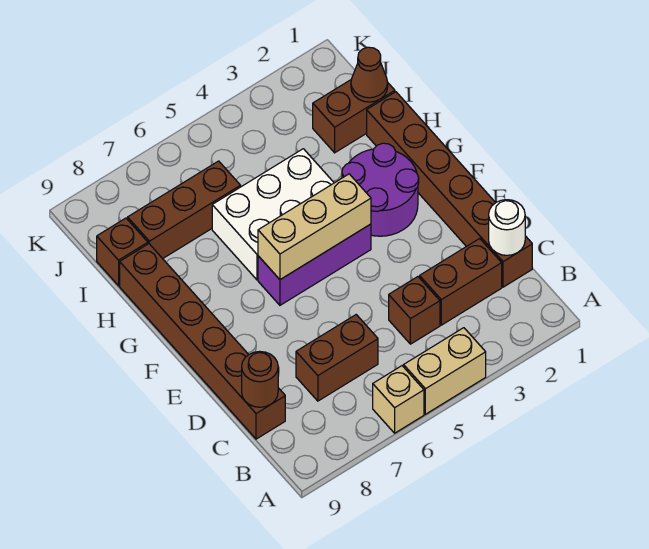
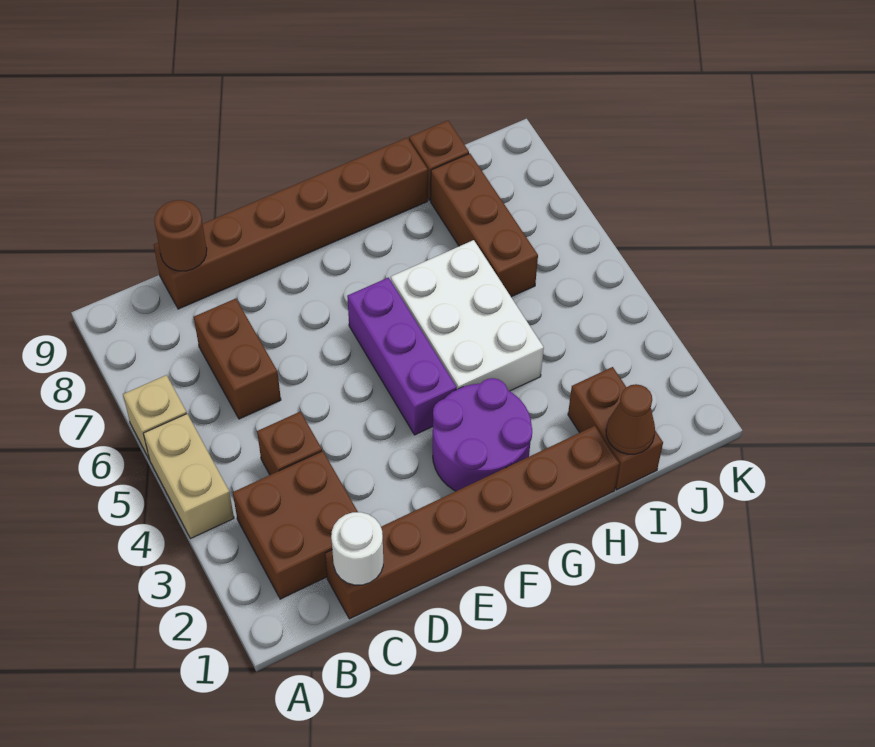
brown brick C2:C3 level 1 -> brown brick B2:C3 level 1
tan brick F4:F6 level 2 -> none

